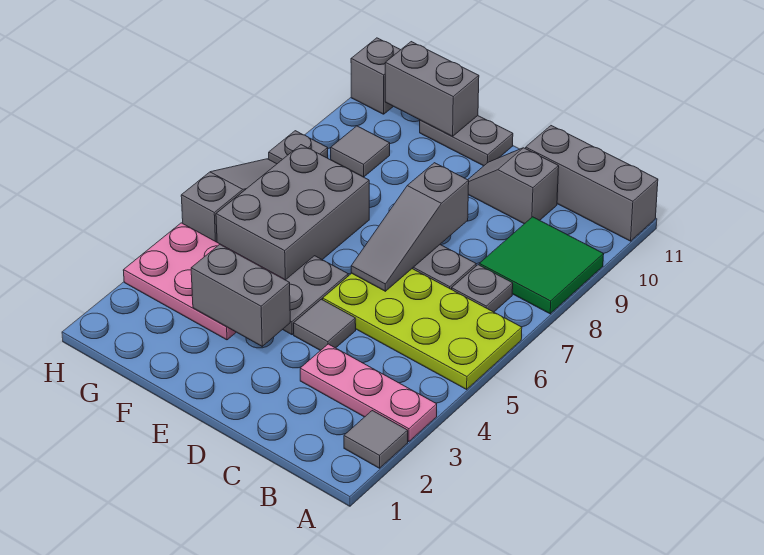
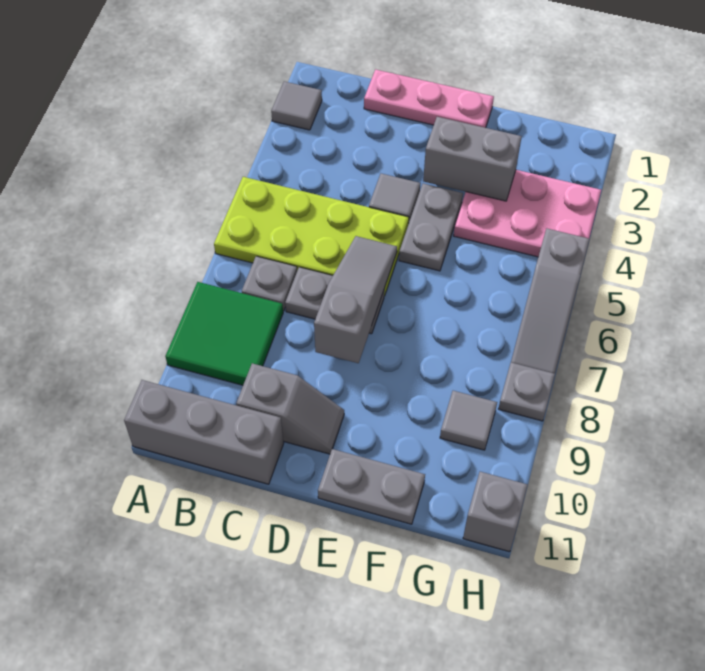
pink plate A3:C3 level 1 -> pink plate C1:E1 level 1
grey brick F5:G7 level 1 -> none
grey brick F11:G11 level 2 -> none

